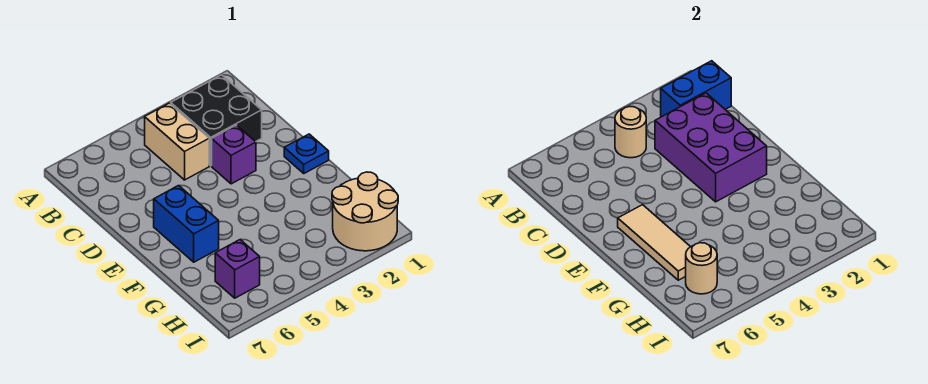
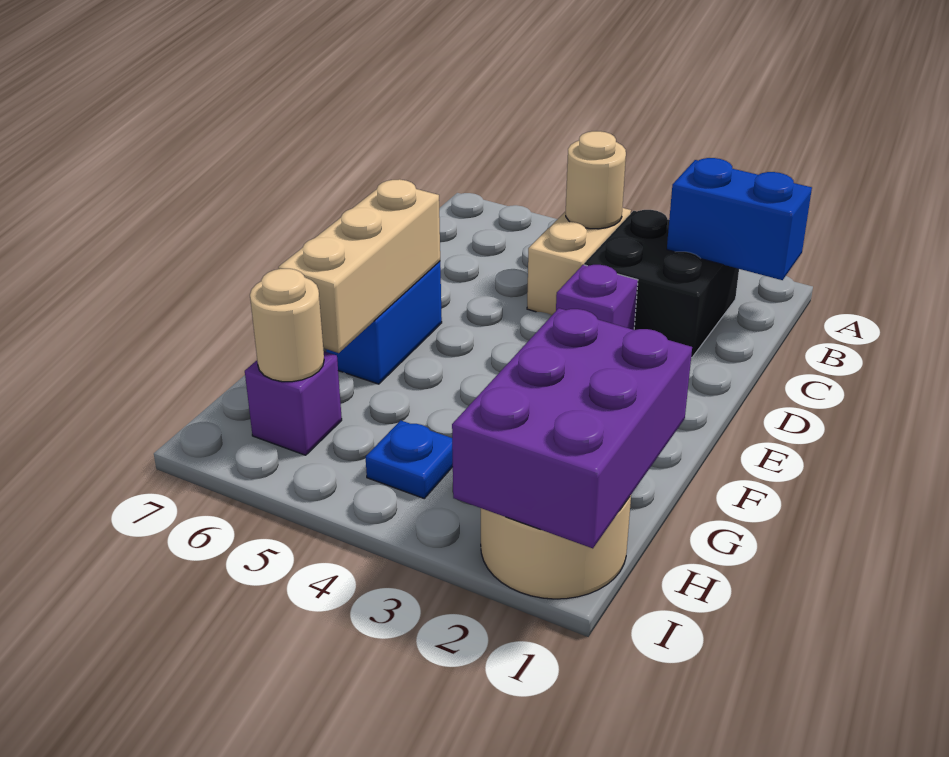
purple brick C2:E3 level 2 -> purple brick G1:I2 level 2
blue plate E1 level 1 -> blue plate H4 level 1
tan tile E6:G6 level 2 -> tan brick E6:G6 level 2

